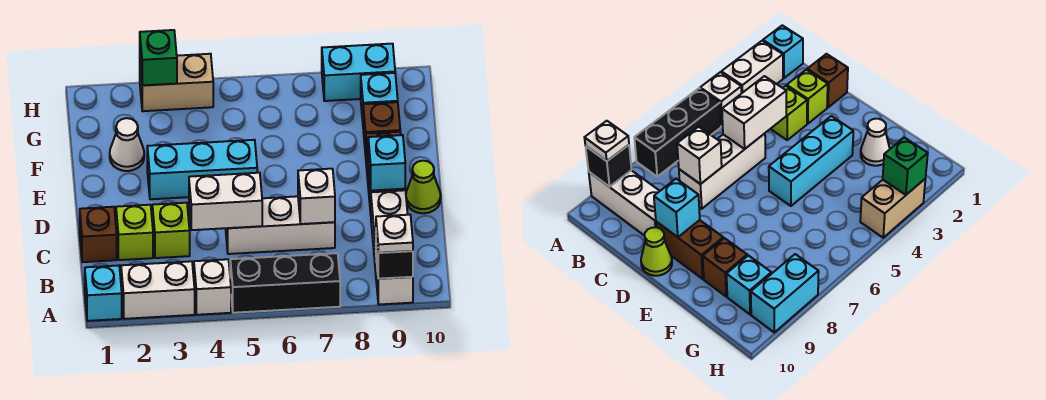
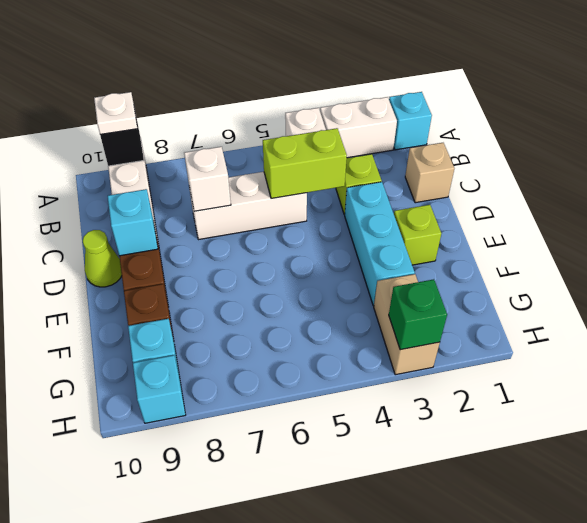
black brick A5:A7 level 1 -> none
brown brick C1 level 1 -> tan brick C1 level 1
lime brick C2 level 1 -> lime brick E2 level 1
white brick C4:C5 level 2 -> lime brick C4:C5 level 2
cyan brick E3:E5 level 1 -> cyan brick D3:F3 level 1
white cone F2 level 1 -> none
tan brick H3:H4 level 1 -> tan brick G3:H3 level 1
cyan brick H8:H9 level 1 -> cyan brick H9 level 1

